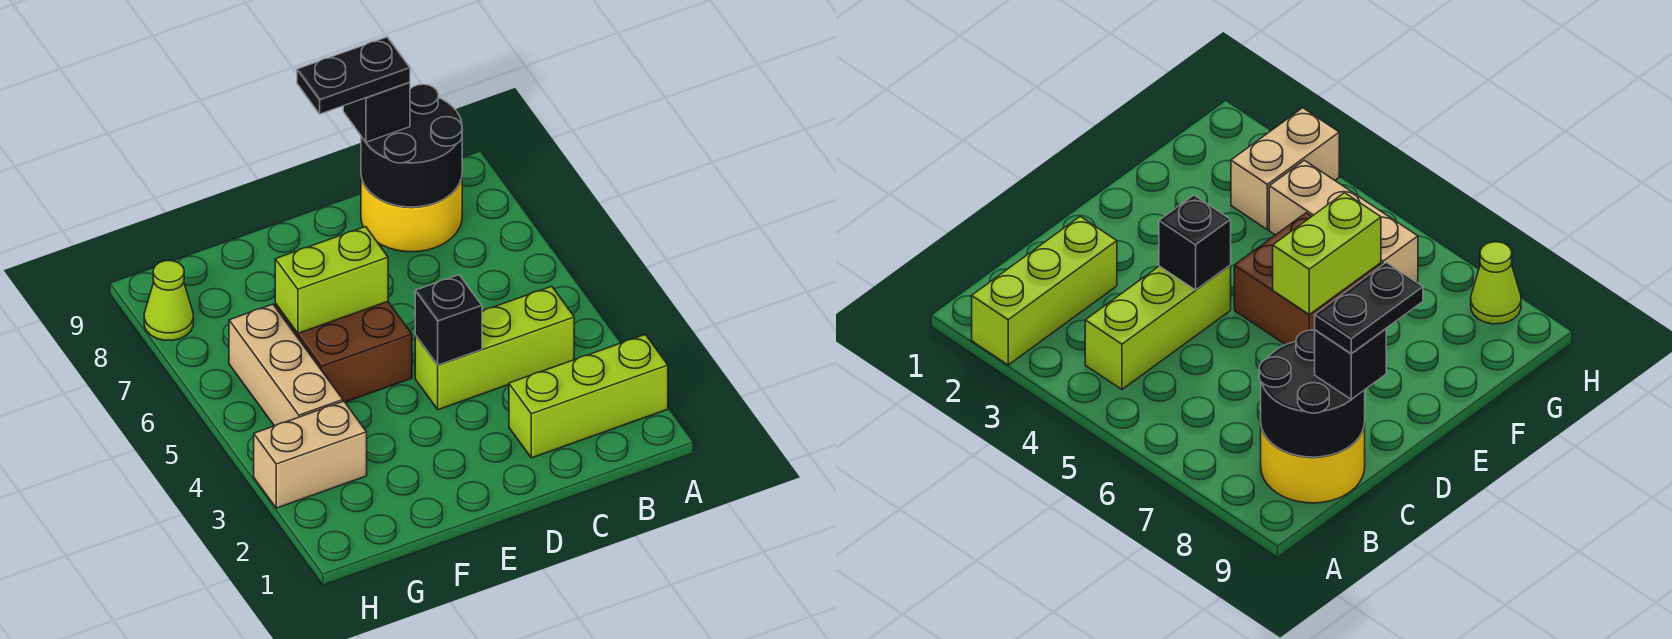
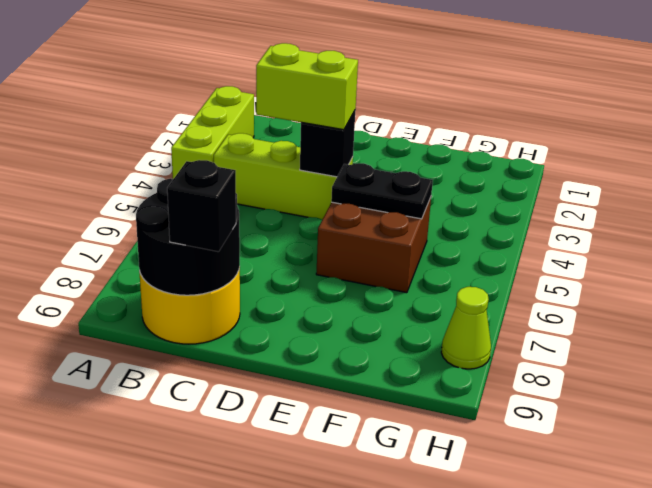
lime brick A2:C2 level 1 -> lime brick A2:A4 level 1
black plate C9:D9 level 4 -> black plate E5:F5 level 2
lime brick E6:F6 level 2 -> lime brick C4:D4 level 3
tan brick G3:H3 level 1 -> none
tan brick G4:G6 level 1 -> none

